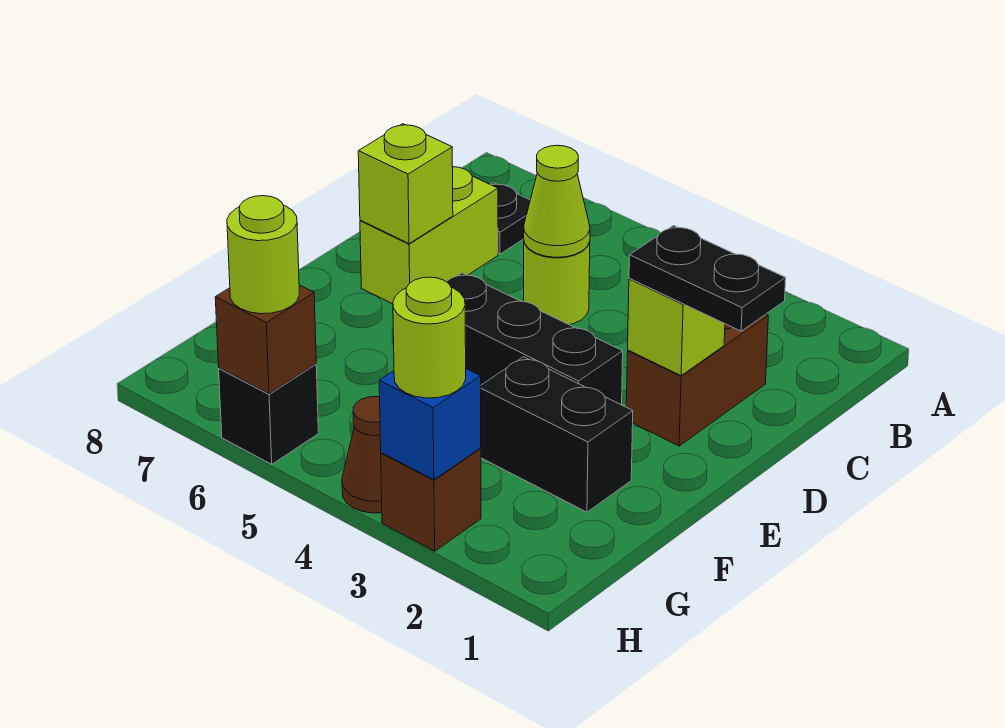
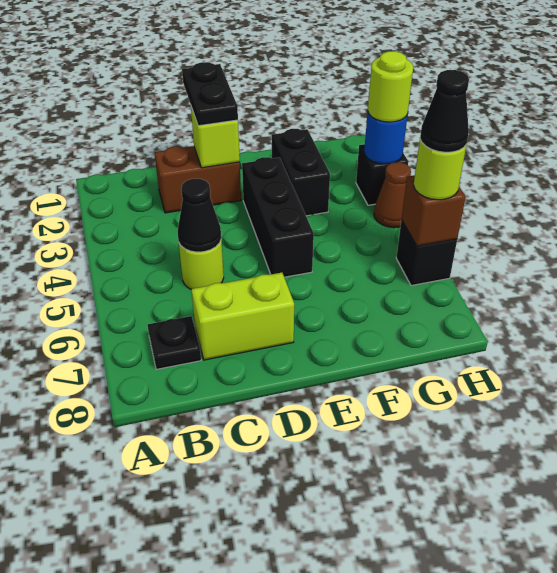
lime cone C5 level 2 -> black cone C5 level 2
lime brick D7 level 2 -> none
brown brick H3 level 1 -> black brick H3 level 1
blue brick H3 level 2 -> blue round brick H3 level 2
none -> black cone H6 level 4

